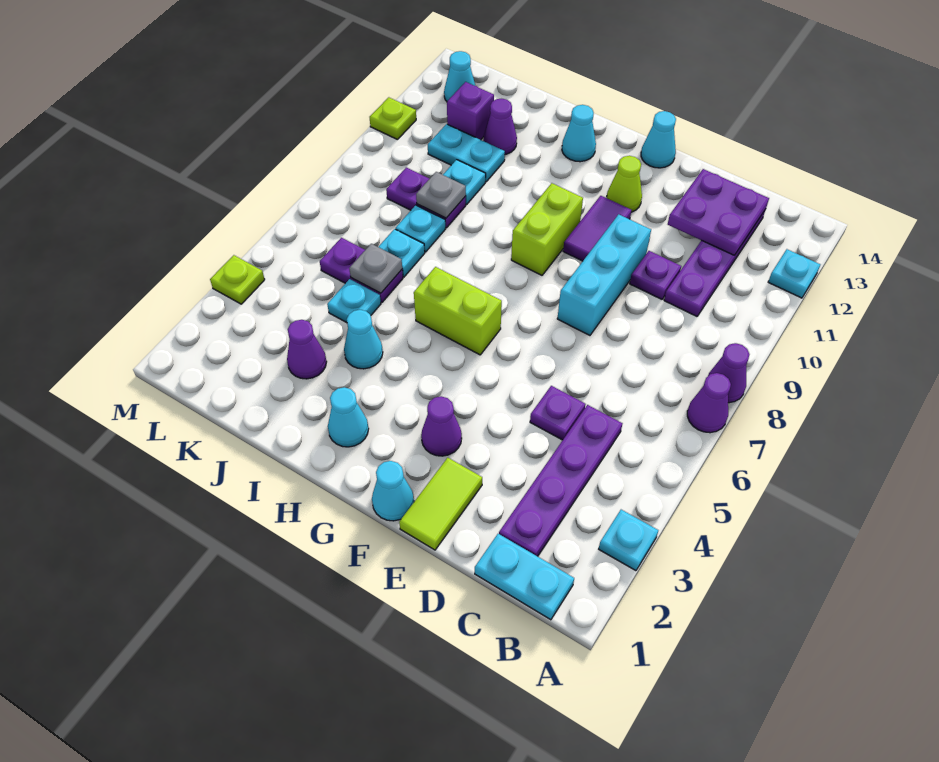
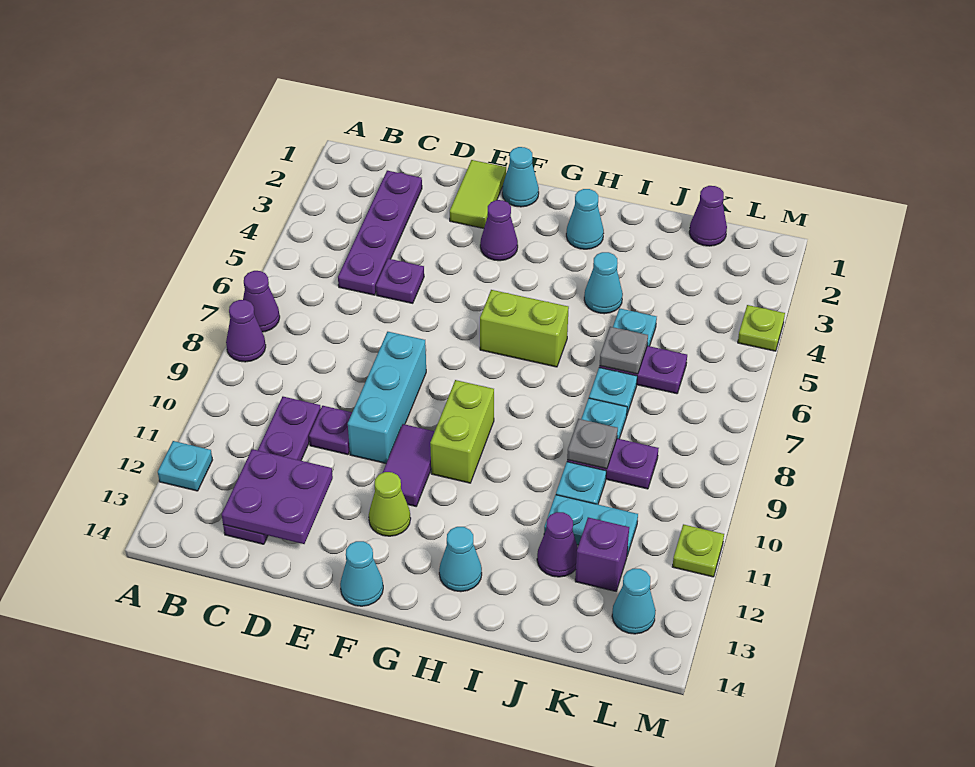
cyan plate A3 level 1 -> none
cyan plate B1:C1 level 1 -> none
purple cone J3 level 1 -> purple cone K1 level 1

